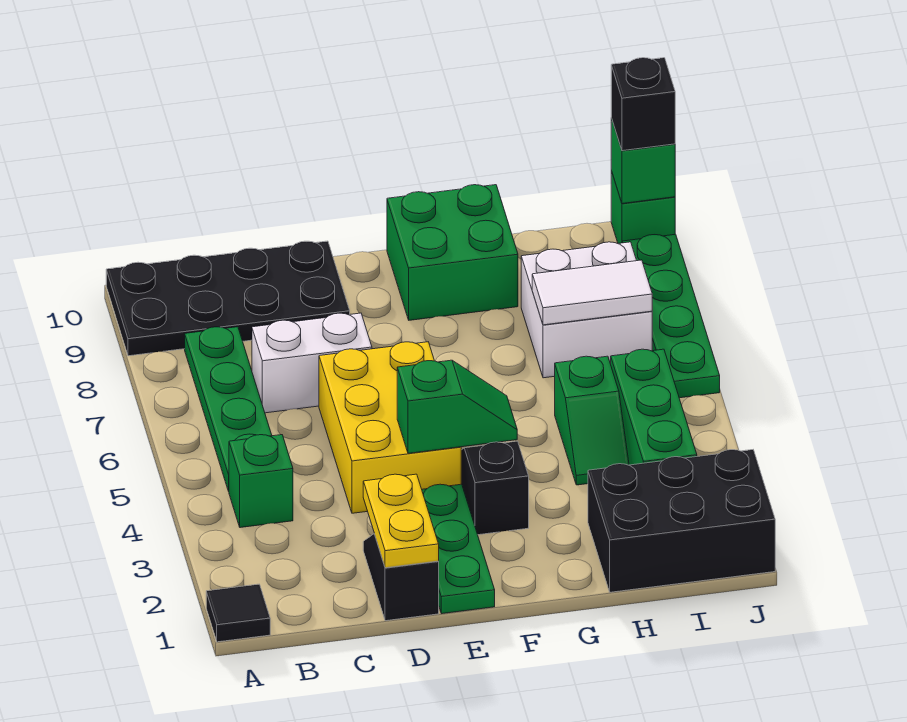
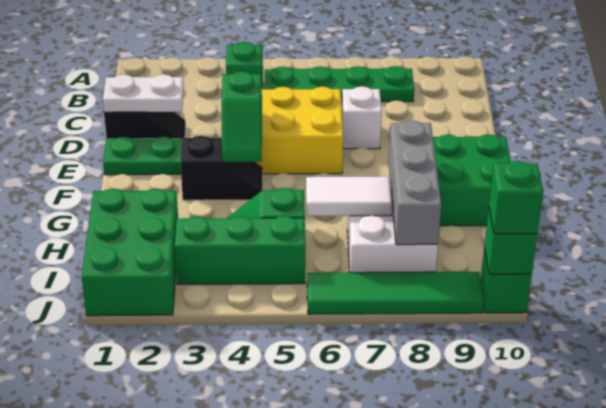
black tile A1 level 1 -> none
black plate A9:D10 level 1 -> none
white brick C7:D7 level 1 -> white brick D7 level 1
yellow plate D1:D2 level 2 -> white plate D1:D2 level 2
none -> grey brick G8:I8 level 2
black brick H1:J2 level 1 -> green brick H1:J2 level 1
white tile H7:I7 level 2 -> white tile H6:H7 level 2
green plate J6:J9 level 1 -> green tile J6:J9 level 1
black brick J10 level 3 -> green brick J10 level 3

